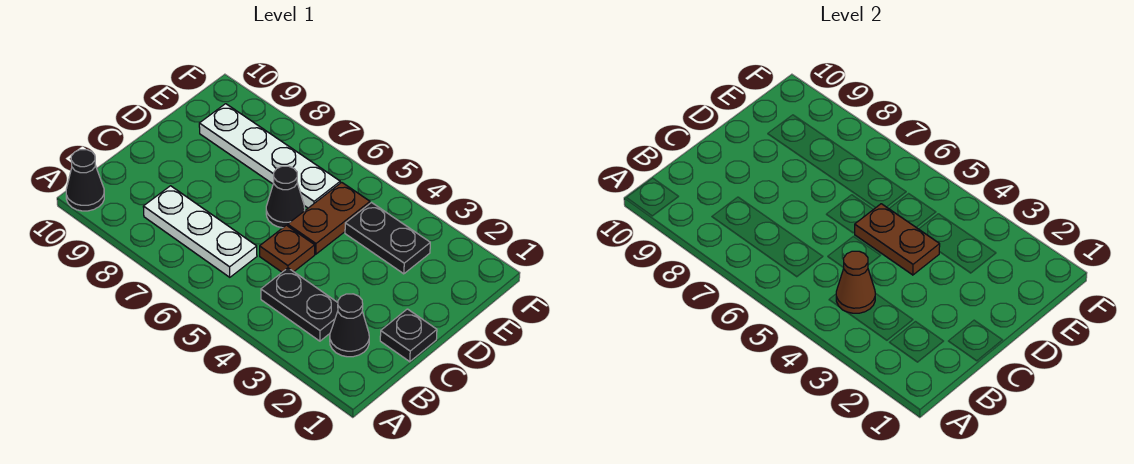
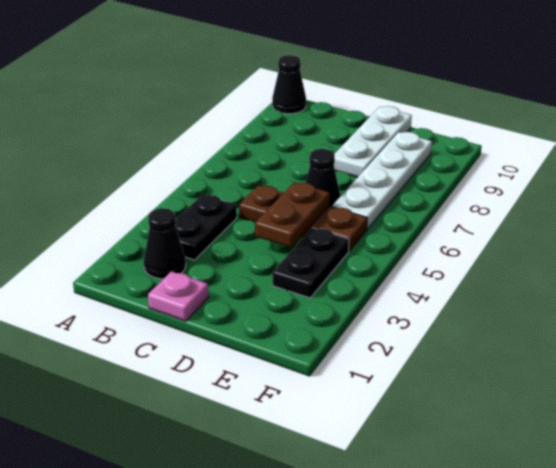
brown cone B4 level 2 -> none
white plate B6:B8 level 1 -> white plate D8:D10 level 1
black plate C1 level 1 -> pink plate C1 level 1

